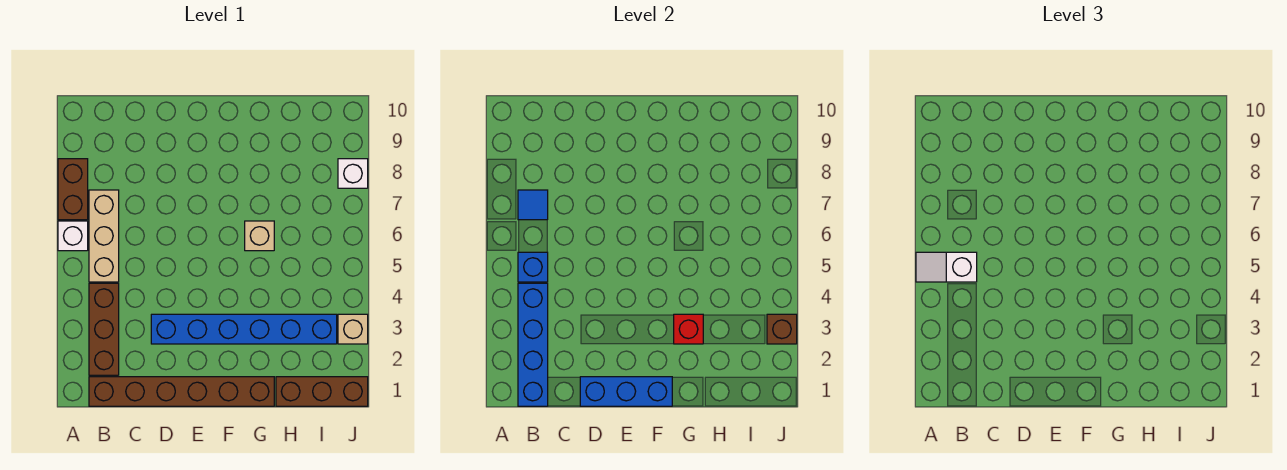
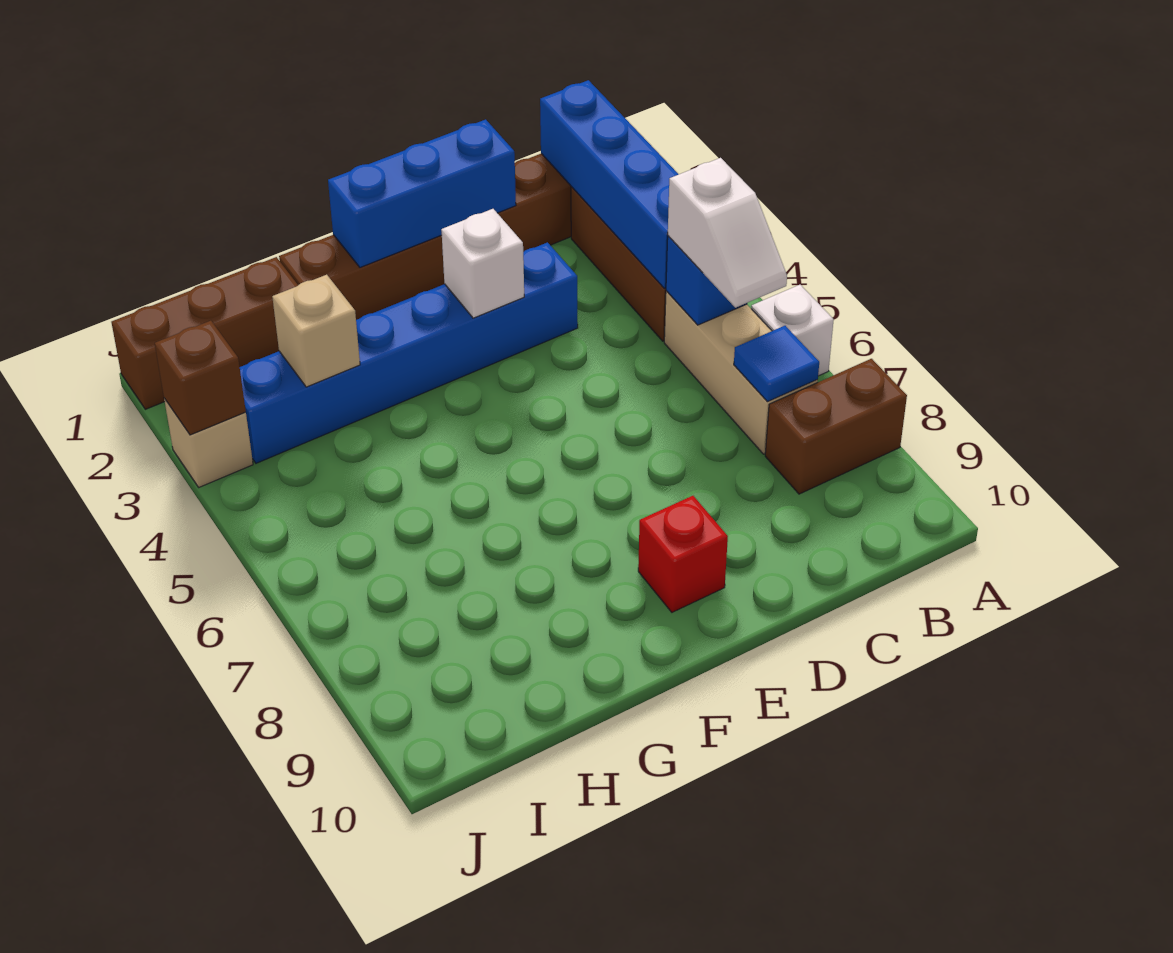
white slope A5:B5 level 3 top B -> white slope B5:B6 level 3 top 5
brown brick A7:A8 level 1 -> brown brick A8:B8 level 1
red brick G3 level 2 -> red brick E9 level 1
tan brick G6 level 1 -> tan brick H3 level 2
white brick J8 level 1 -> white brick E3 level 2

